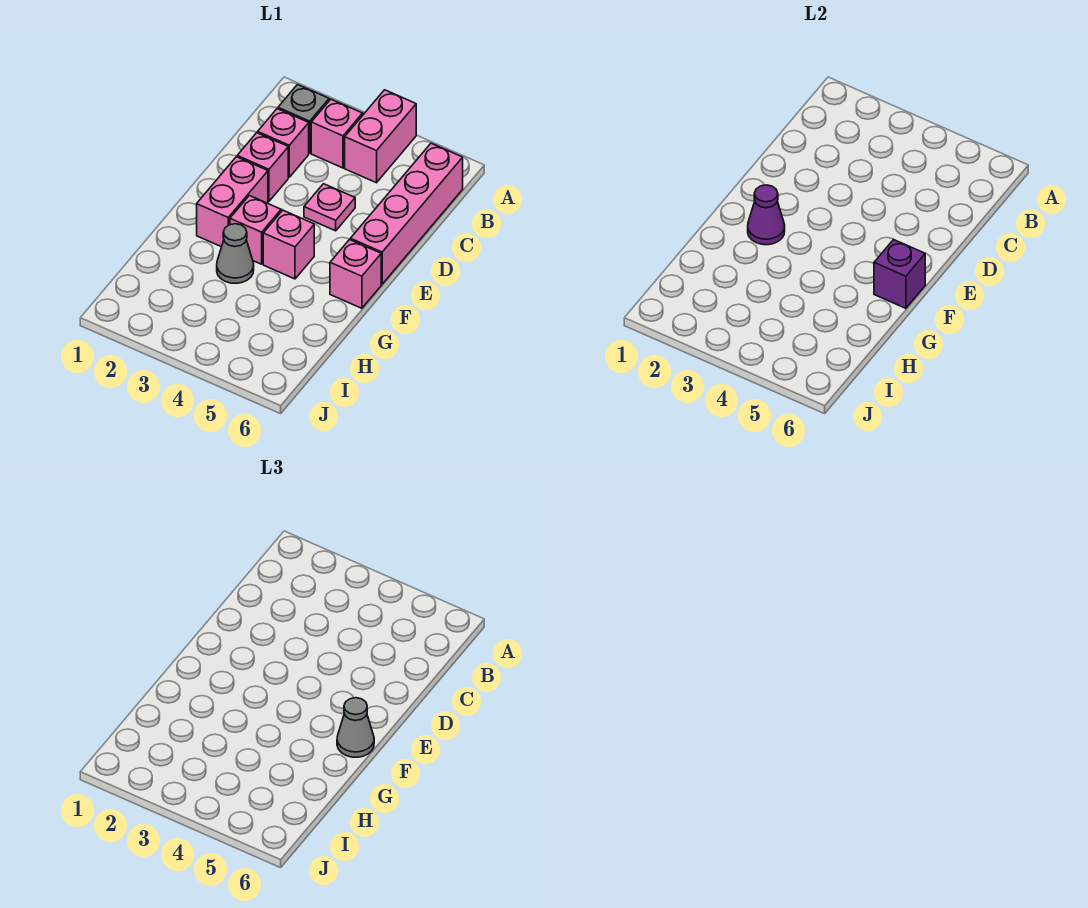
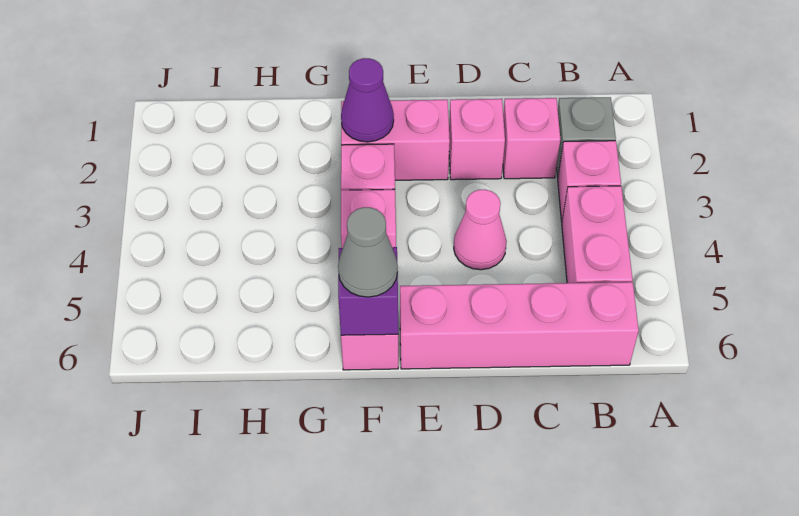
pink brick A4:B4 level 1 -> pink brick B4:B5 level 1
pink plate D4 level 1 -> pink cone D4 level 1
grey cone G3 level 1 -> none

